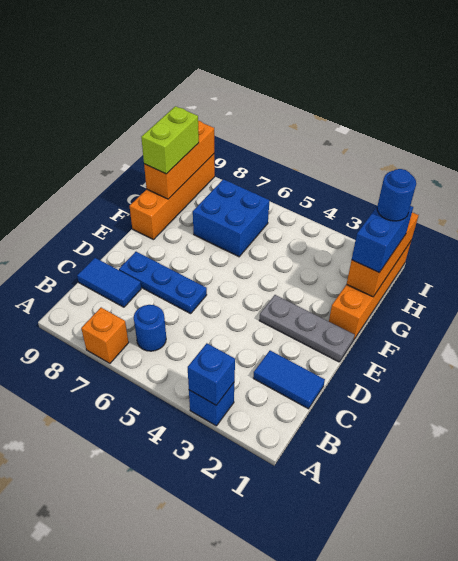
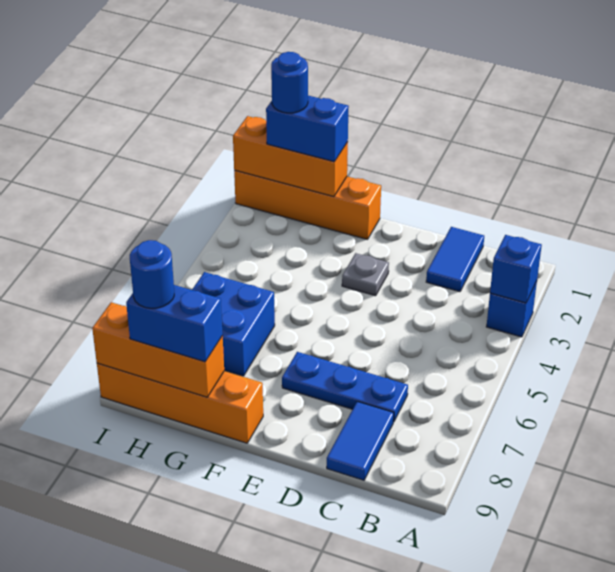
orange brick A7 level 1 -> none
blue round brick B6 level 1 -> blue round brick H9 level 4
blue plate D6:D8 level 1 -> blue plate C7:E7 level 1
grey plate E1:E3 level 1 -> grey plate E3 level 1
lime brick G9:H9 level 3 -> blue brick G9:H9 level 3

